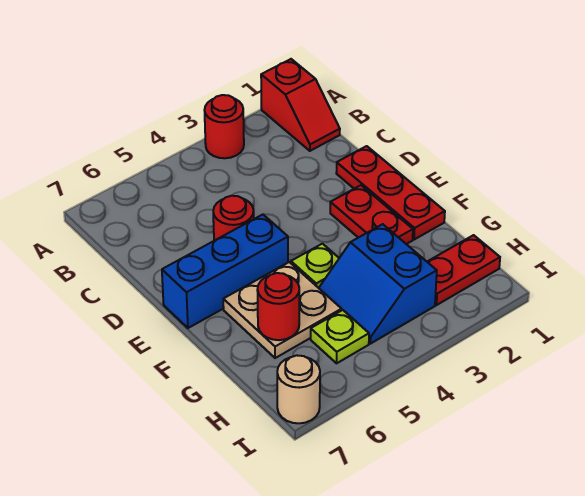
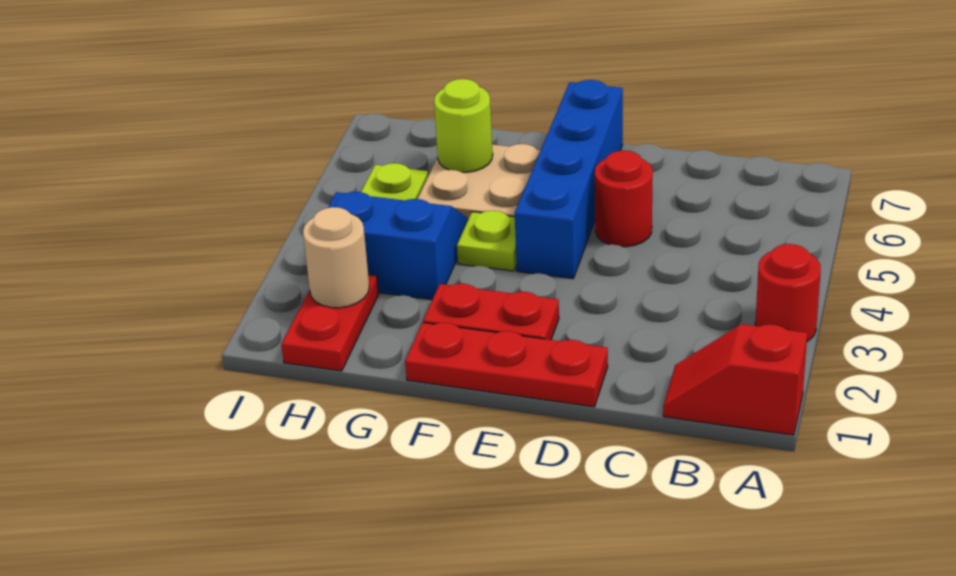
blue brick E5:E7 level 1 -> blue brick E4:E7 level 1
red round brick G6 level 2 -> lime round brick G6 level 2
tan round brick I7 level 1 -> tan round brick H2 level 2

